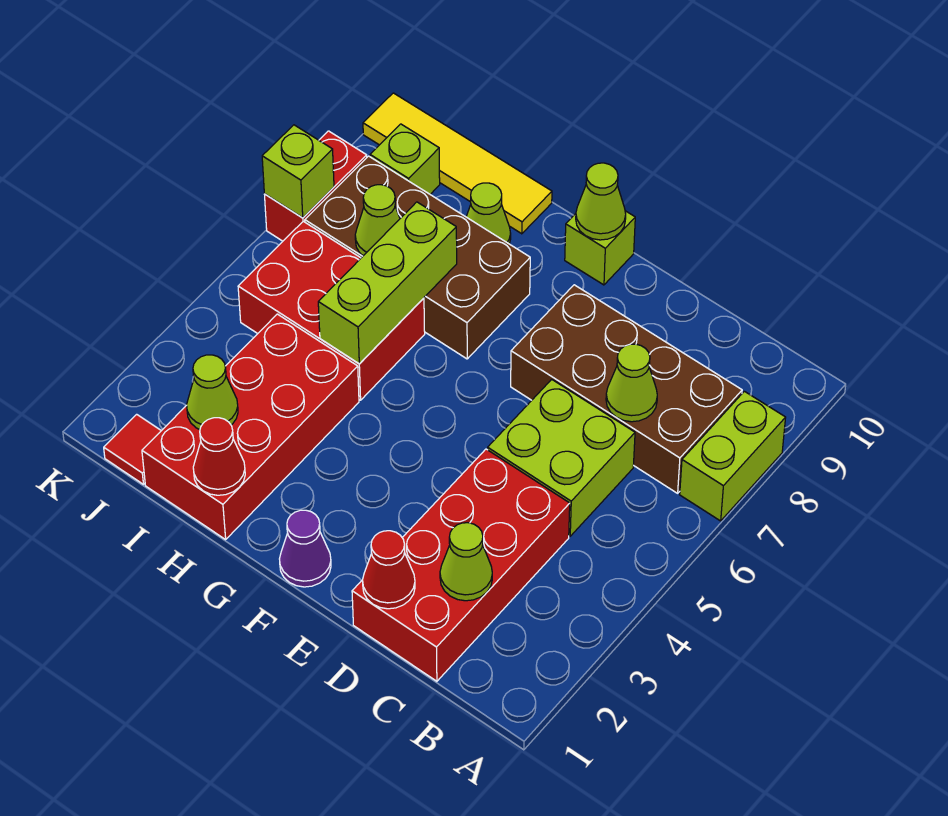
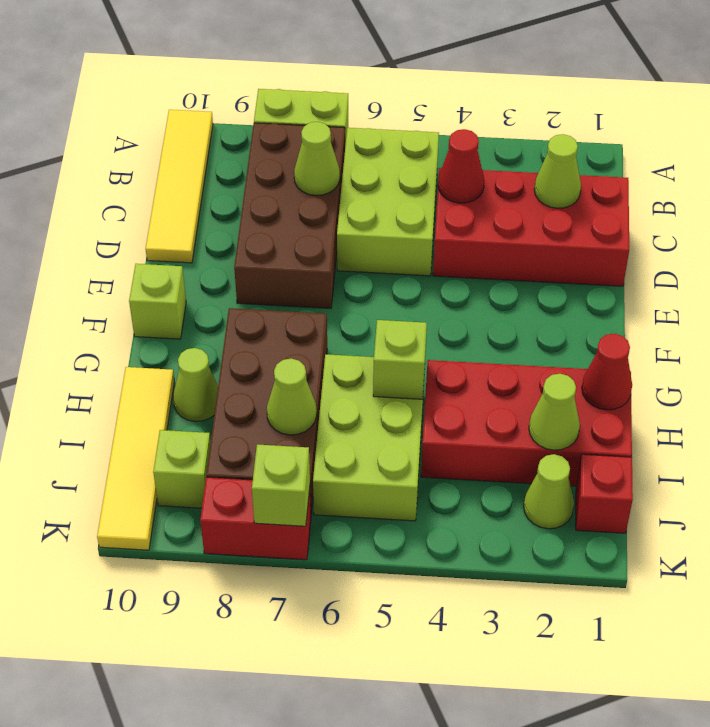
none -> yellow tile A10:D10 level 1
lime brick C5:D6 level 1 -> lime brick B5:D6 level 1
red cone D1 level 2 -> red cone C4 level 2
purple cone F1 level 1 -> none
lime cone F10 level 2 -> lime cone J2 level 1
red brick H5:J6 level 1 -> lime brick H5:J6 level 1
lime brick H5:H7 level 2 -> lime brick H5 level 2
red tile J1 level 1 -> red brick J1 level 1

